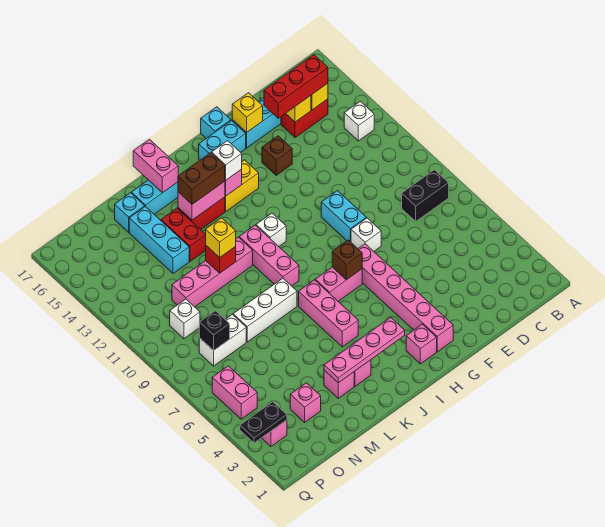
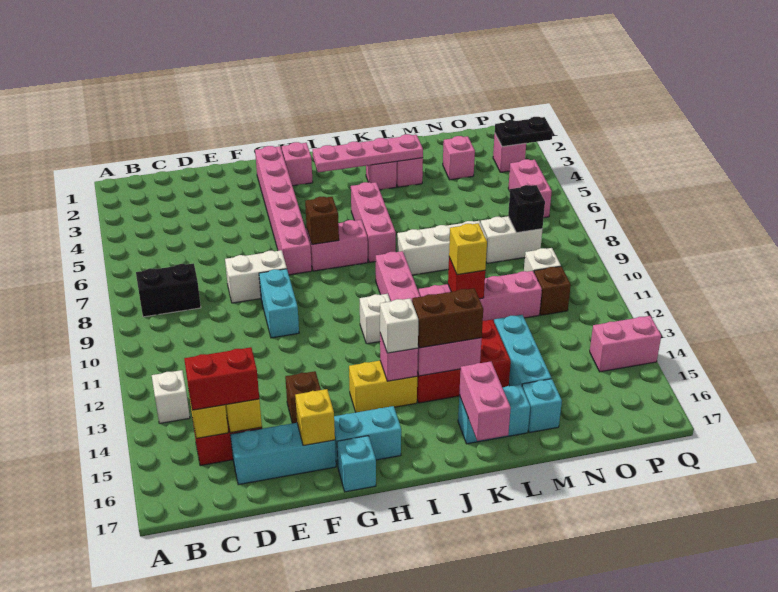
red brick C15:E15 level 3 -> red brick C15:D15 level 3
white brick F8 level 1 -> white brick E8:F8 level 1
none -> brown brick O11 level 1
none -> pink brick P14:Q14 level 1

